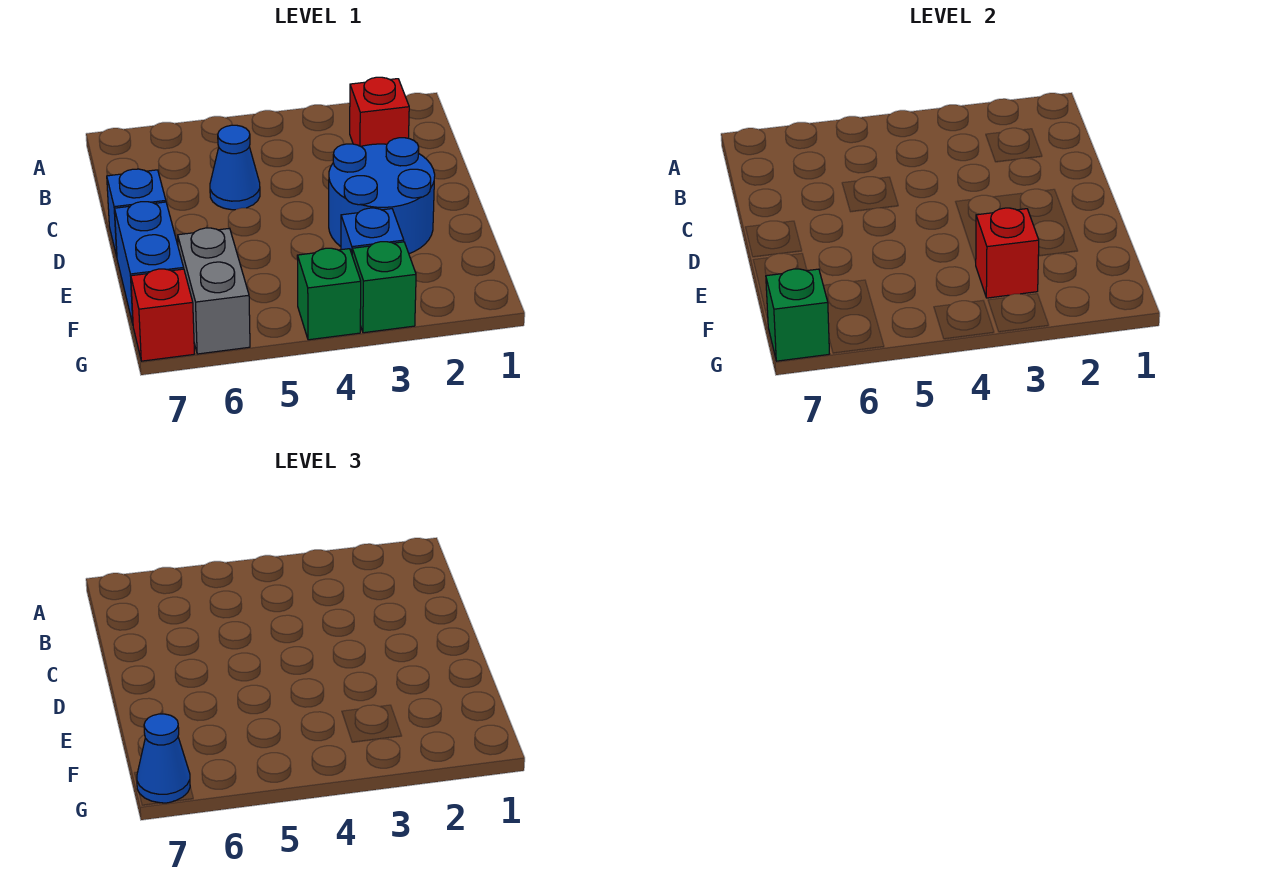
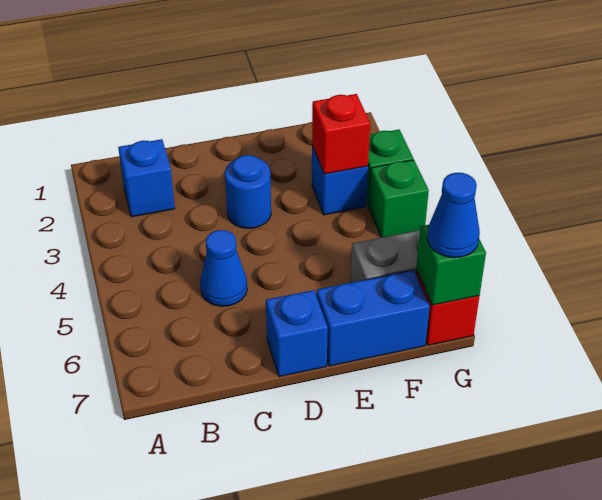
red brick B2 level 1 -> blue brick B2 level 1
blue round brick D2:E3 level 1 -> blue round brick D3 level 1

